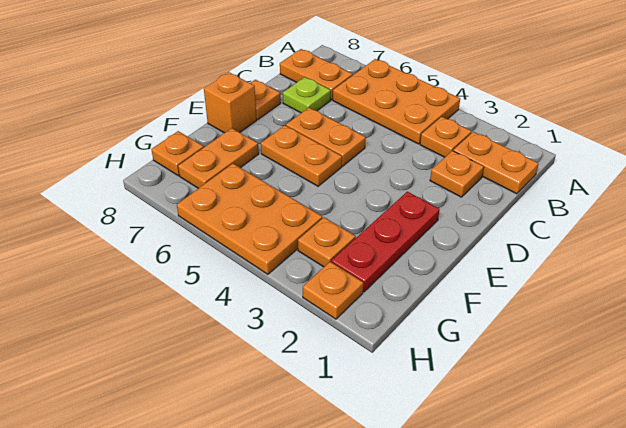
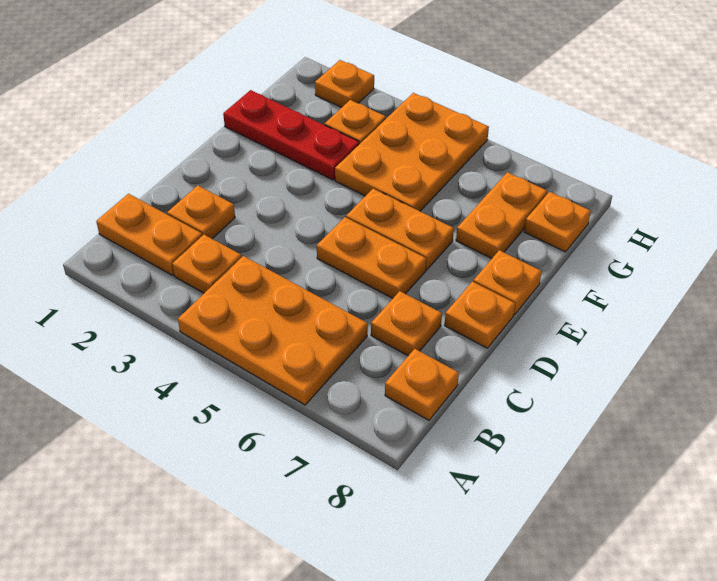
orange plate B7:B8 level 1 -> orange plate B8 level 1
lime plate C7 level 1 -> orange plate C7 level 1
red plate E2:G2 level 1 -> red plate F1:F3 level 1
orange brick E8 level 1 -> orange plate E8 level 1
orange plate G4:H6 level 1 -> orange plate F4:H5 level 1

